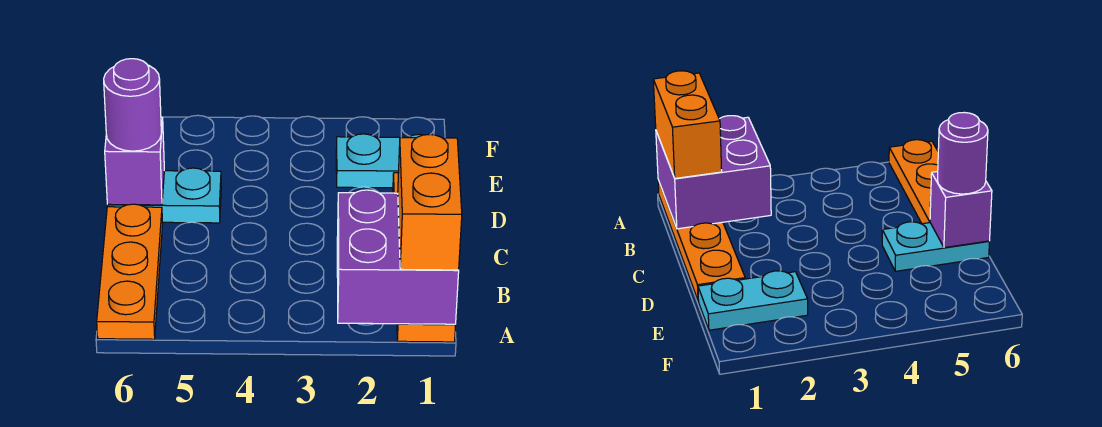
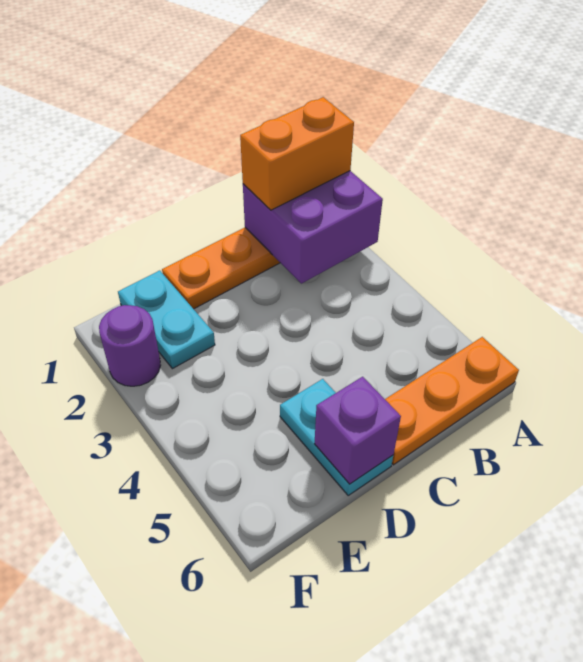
purple round brick D6 level 3 -> purple round brick F2 level 1

